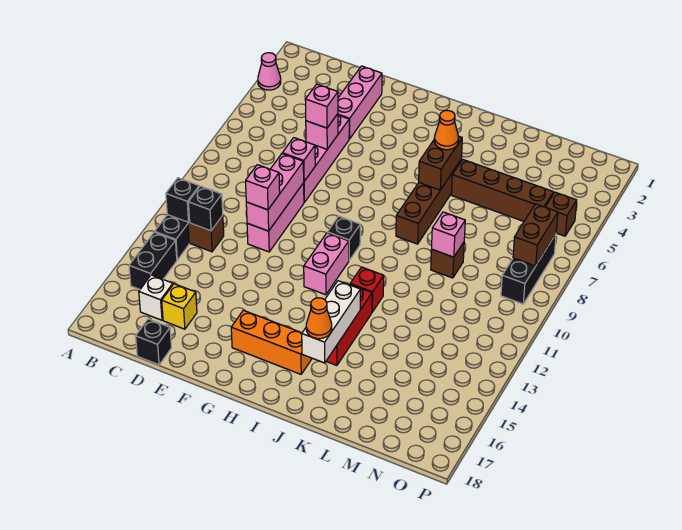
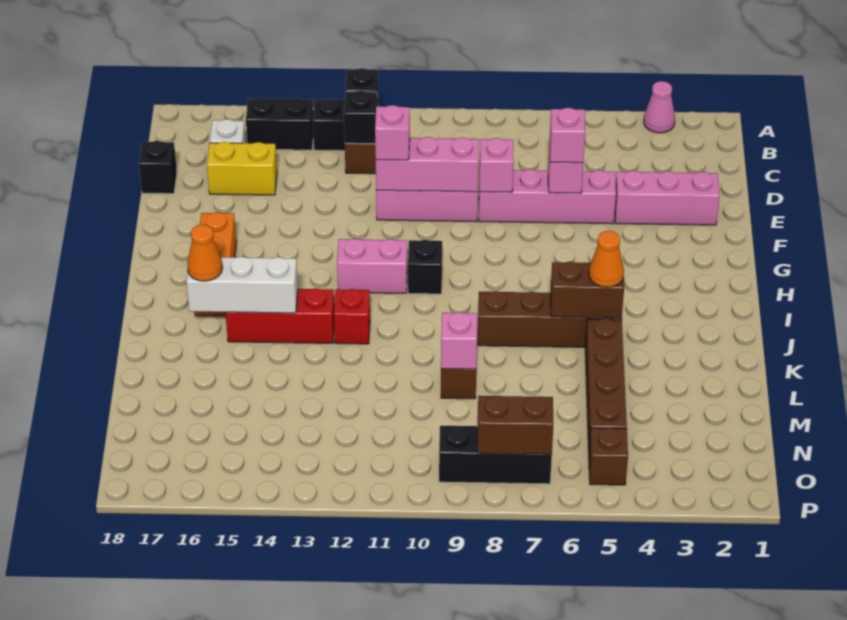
yellow brick D16 level 1 -> yellow brick D15:D16 level 1

